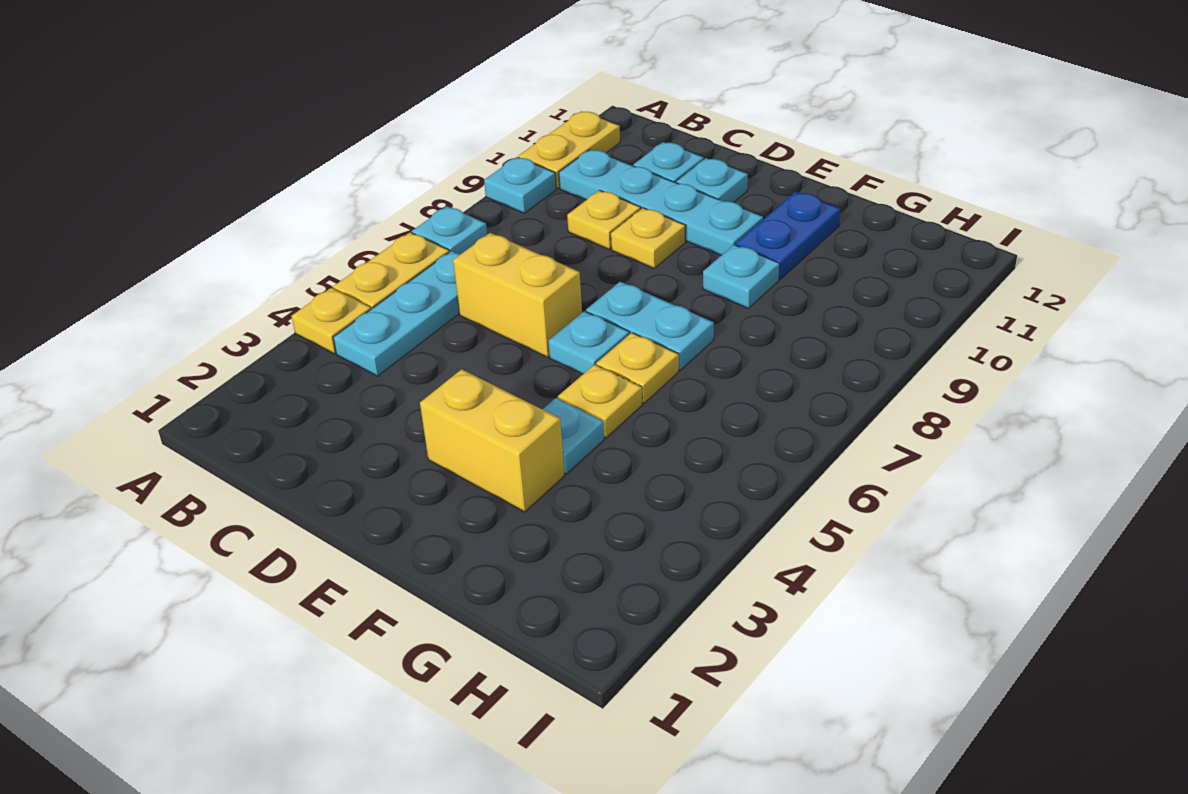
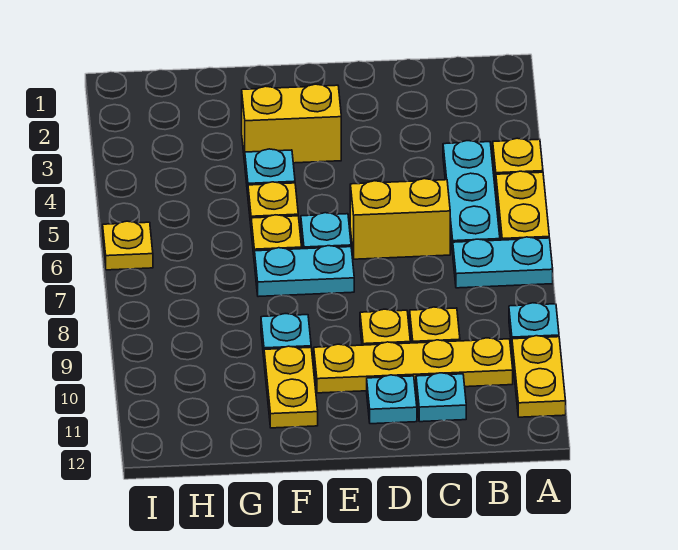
cyan plate A7 level 1 -> cyan plate A7:B7 level 1
cyan plate B10:E10 level 1 -> yellow plate B10:E10 level 1
blue plate F10:F11 level 1 -> yellow plate F10:F11 level 1
none -> yellow plate I6 level 1

